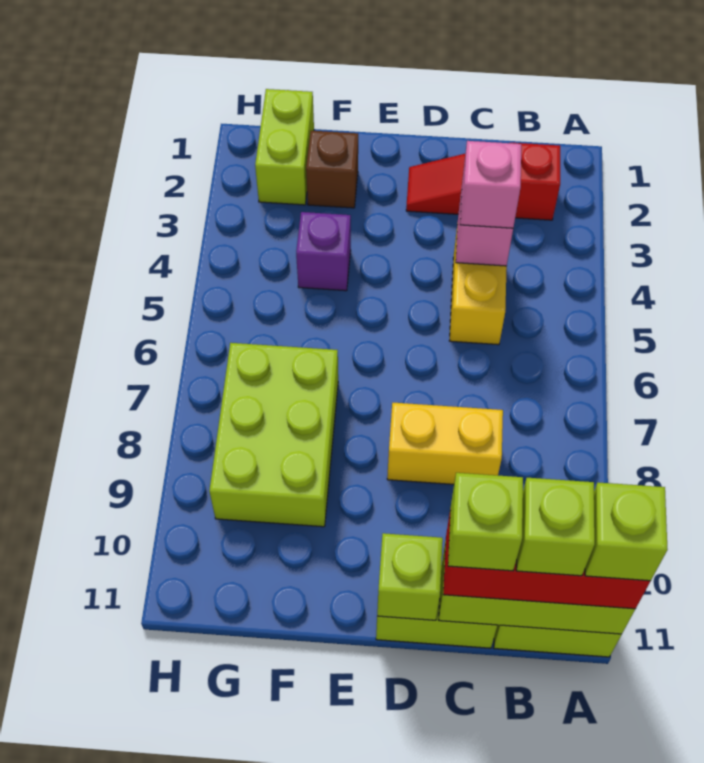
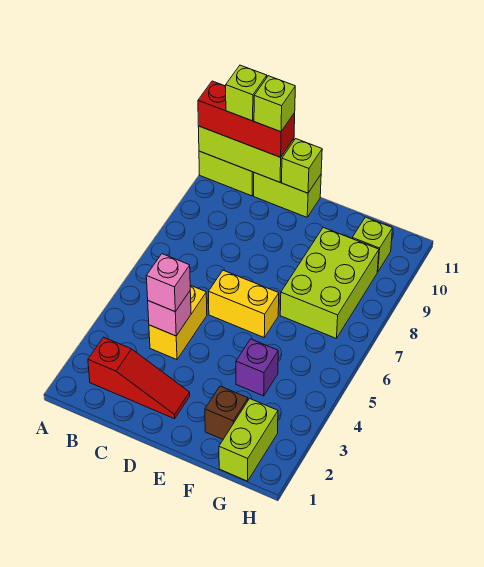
lime brick A11 level 4 -> lime brick G10 level 1
yellow brick C8:D8 level 1 -> yellow brick D6:E6 level 1

